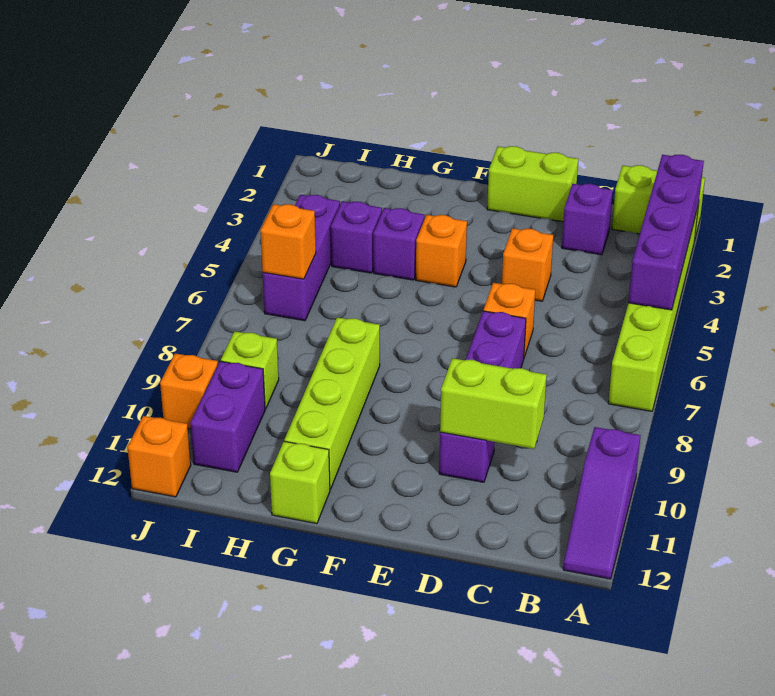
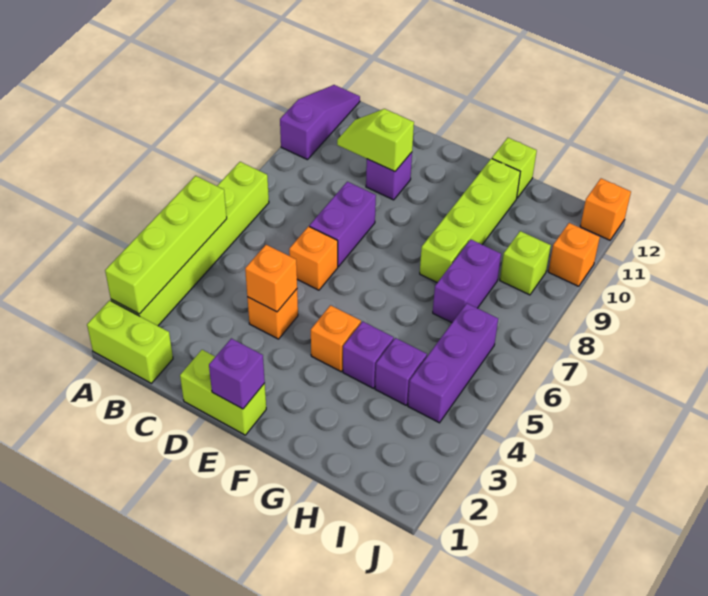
purple brick A2:A5 level 2 -> lime brick A2:A5 level 2
purple brick C2 level 1 -> purple brick E1 level 2
lime brick C10:D10 level 2 -> lime slope C10:D10 level 2 top D
orange brick I6 level 2 -> orange brick D4 level 2
purple brick I10:I11 level 1 -> purple brick H7:H8 level 1

